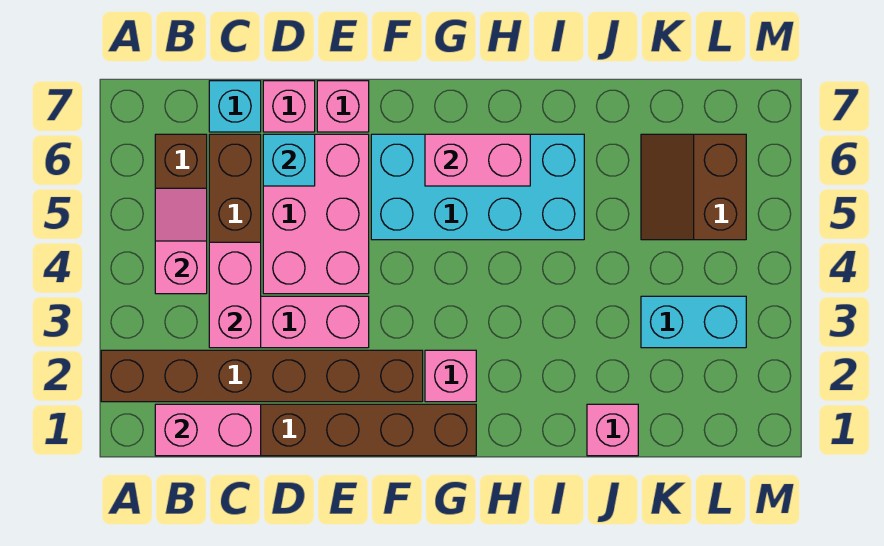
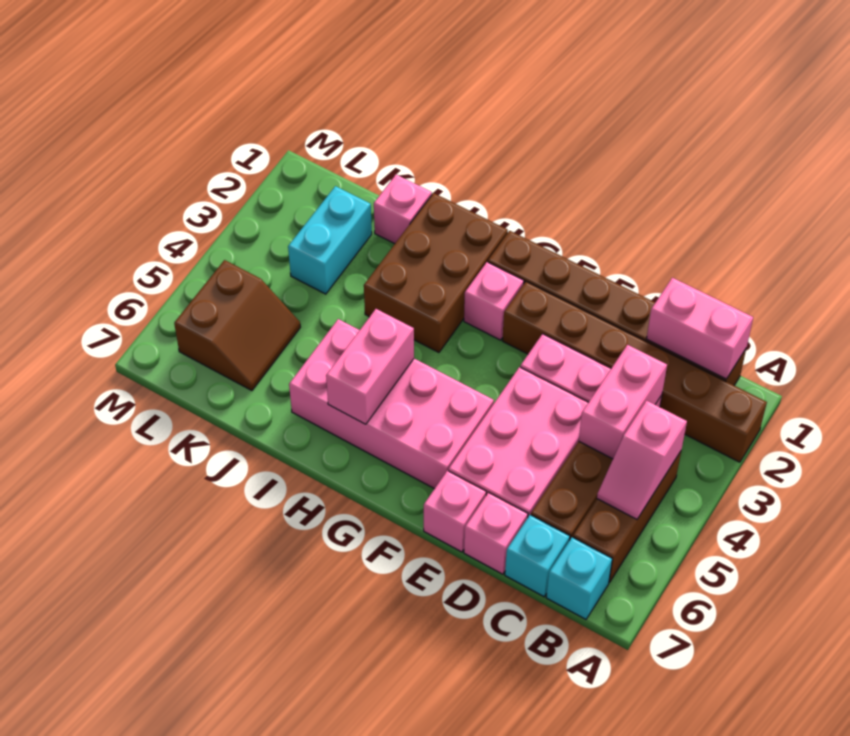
cyan brick D6 level 2 -> cyan brick B7 level 1
cyan brick F5:I6 level 1 -> pink brick F5:I6 level 1
pink brick G6:H6 level 2 -> pink brick H5:H6 level 2
none -> brown brick H1:I3 level 1
cyan brick K3:L3 level 1 -> cyan brick K2:K3 level 1

